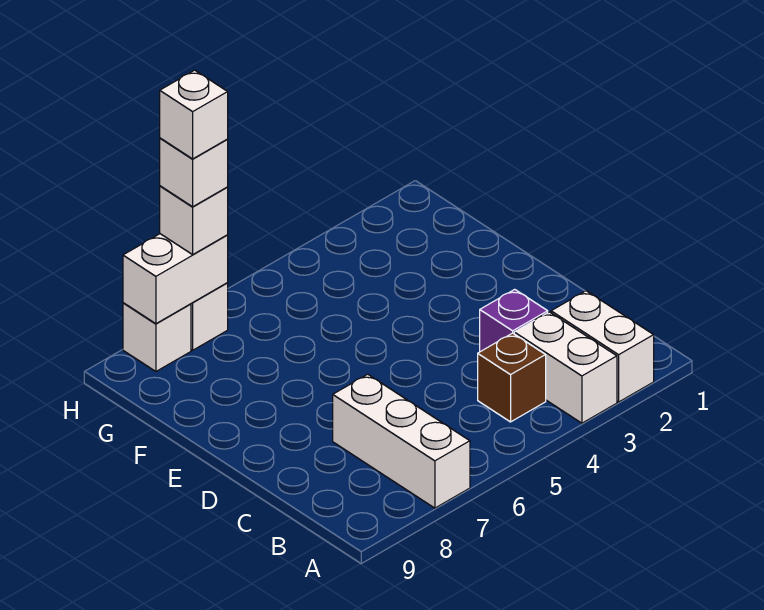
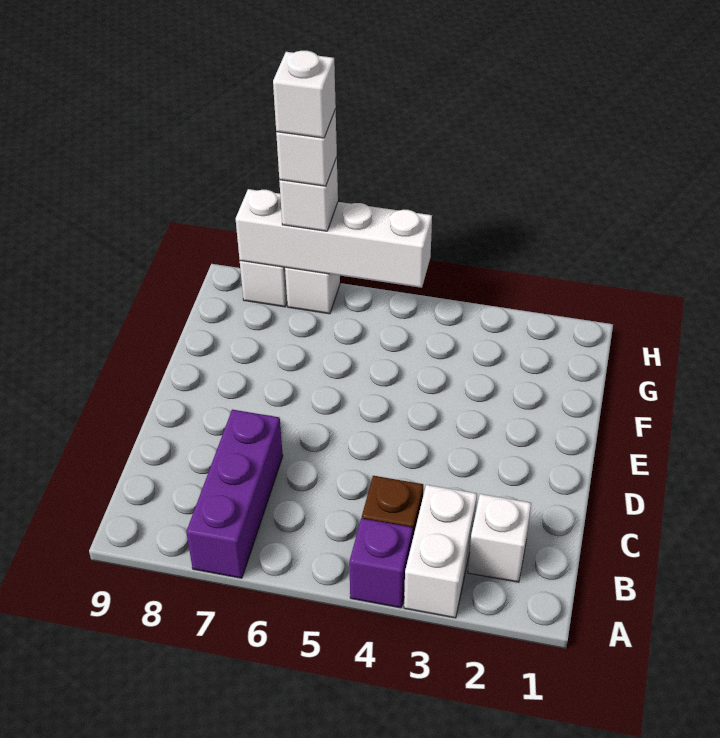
white brick A2:B2 level 1 -> white brick B2 level 1
white brick A7:C7 level 1 -> purple brick A7:C7 level 1
purple brick C3 level 1 -> purple brick A4 level 1
white brick H7:H8 level 2 -> white brick H5:H8 level 2

